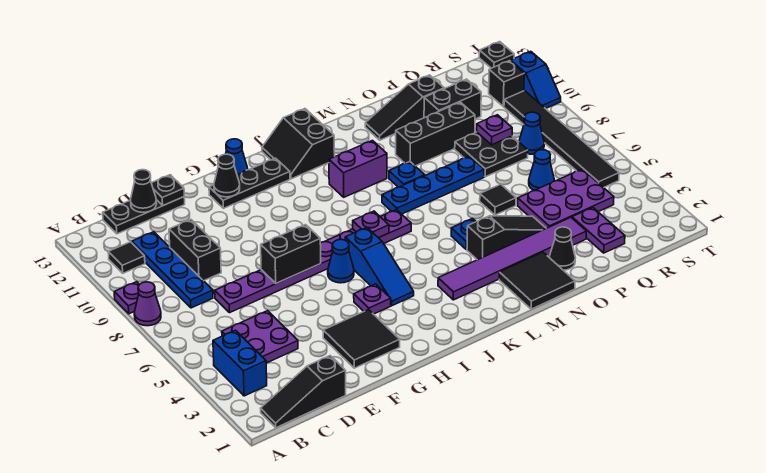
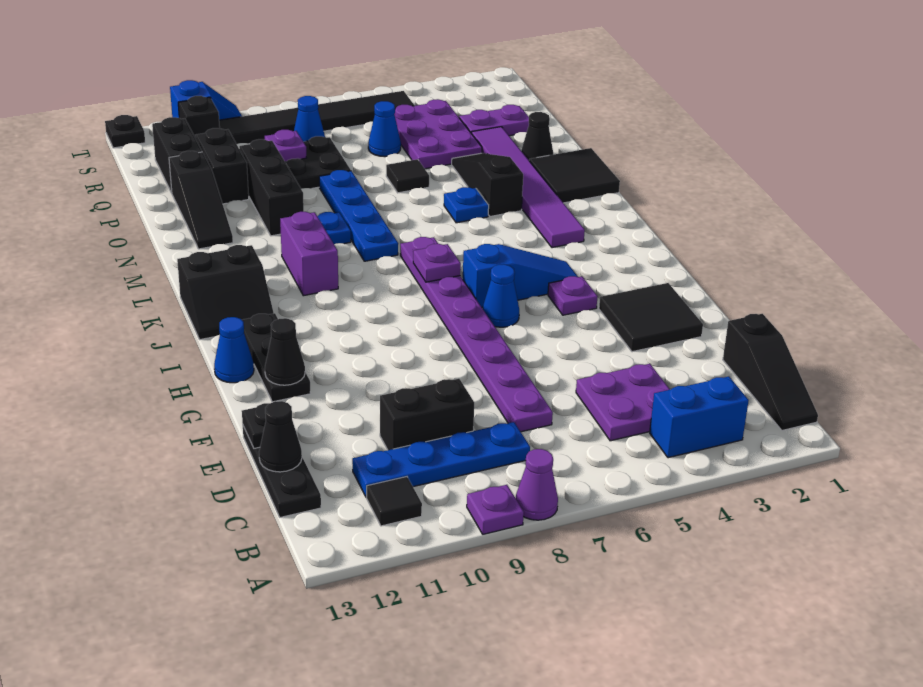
black brick F7:G7 level 2 -> black brick Q12:R12 level 1

